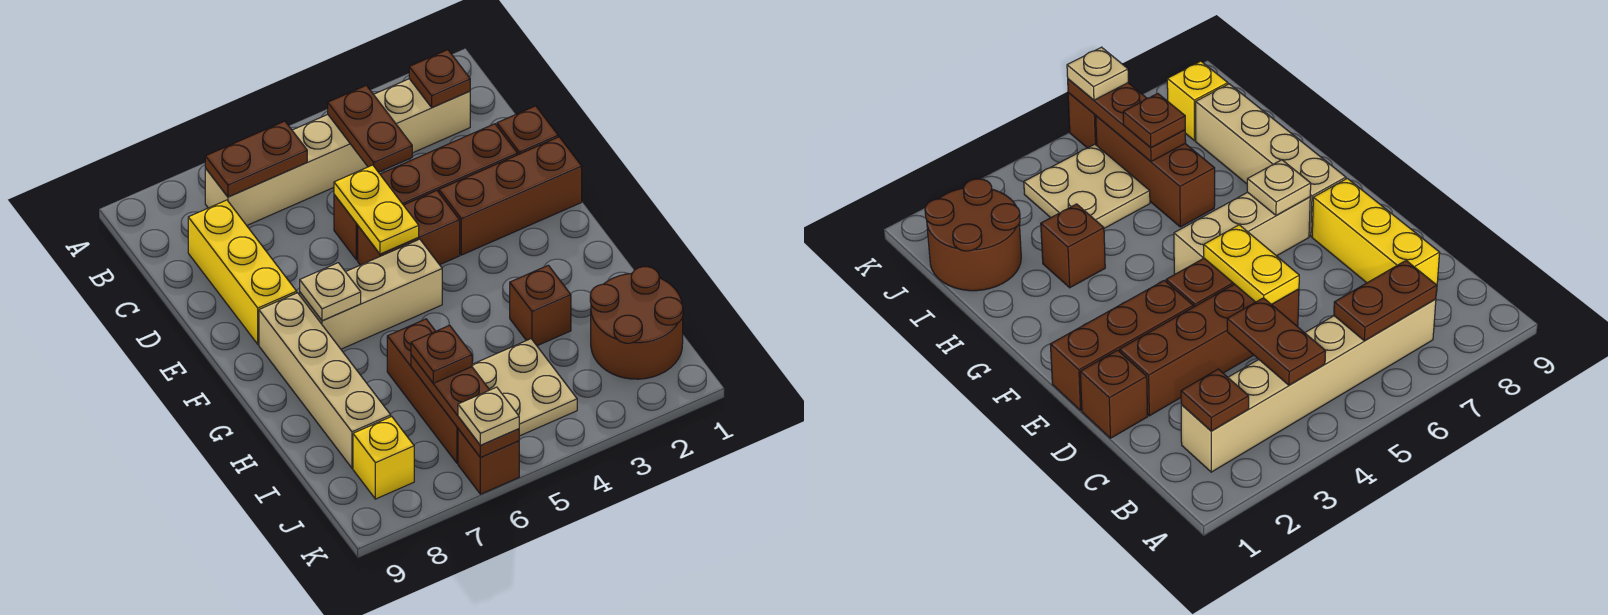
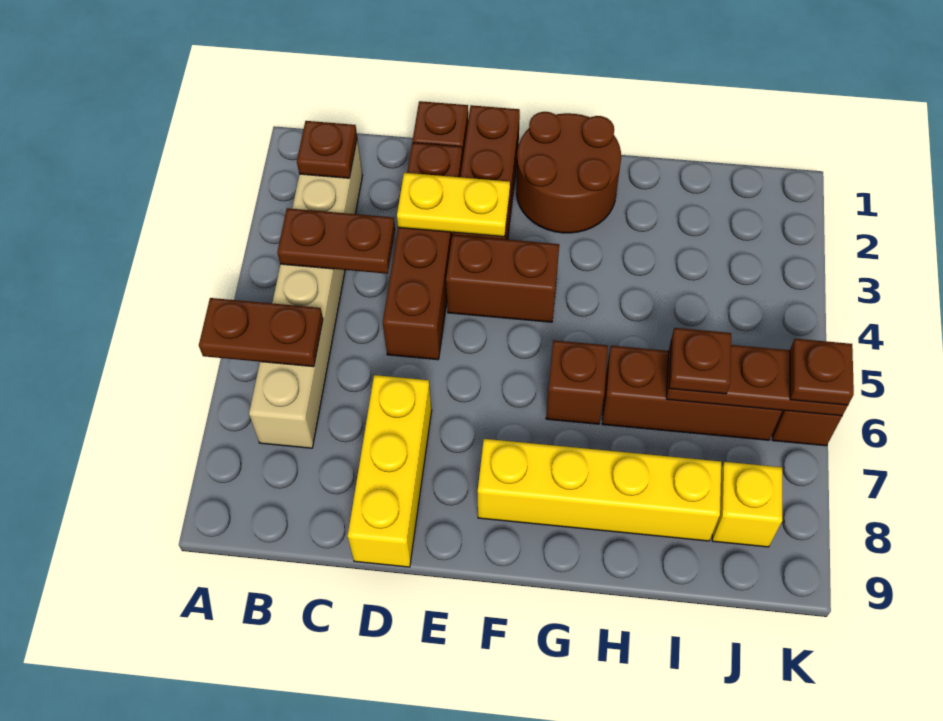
brown plate B6:B7 level 2 -> brown plate A6:B6 level 2
yellow brick C8:E8 level 1 -> yellow brick D7:D9 level 1
yellow plate D5:E5 level 2 -> yellow plate D3:E3 level 2
brown brick E4:E5 level 1 -> brown brick E4:F4 level 1
tan brick F5:F7 level 1 -> none
tan plate F7 level 2 -> none
tan brick F8:I8 level 1 -> yellow brick F8:I8 level 1
brown brick H3 level 1 -> brown brick G6 level 1
brown round brick I1:J2 level 1 -> brown round brick F1:G2 level 1
tan plate I4:J5 level 1 -> none
tan plate K6 level 3 -> brown plate K6 level 3

